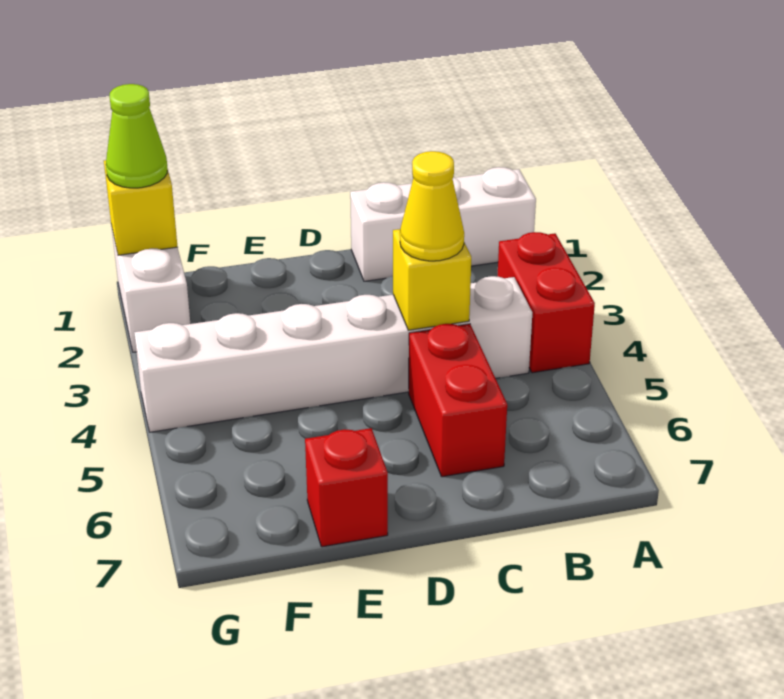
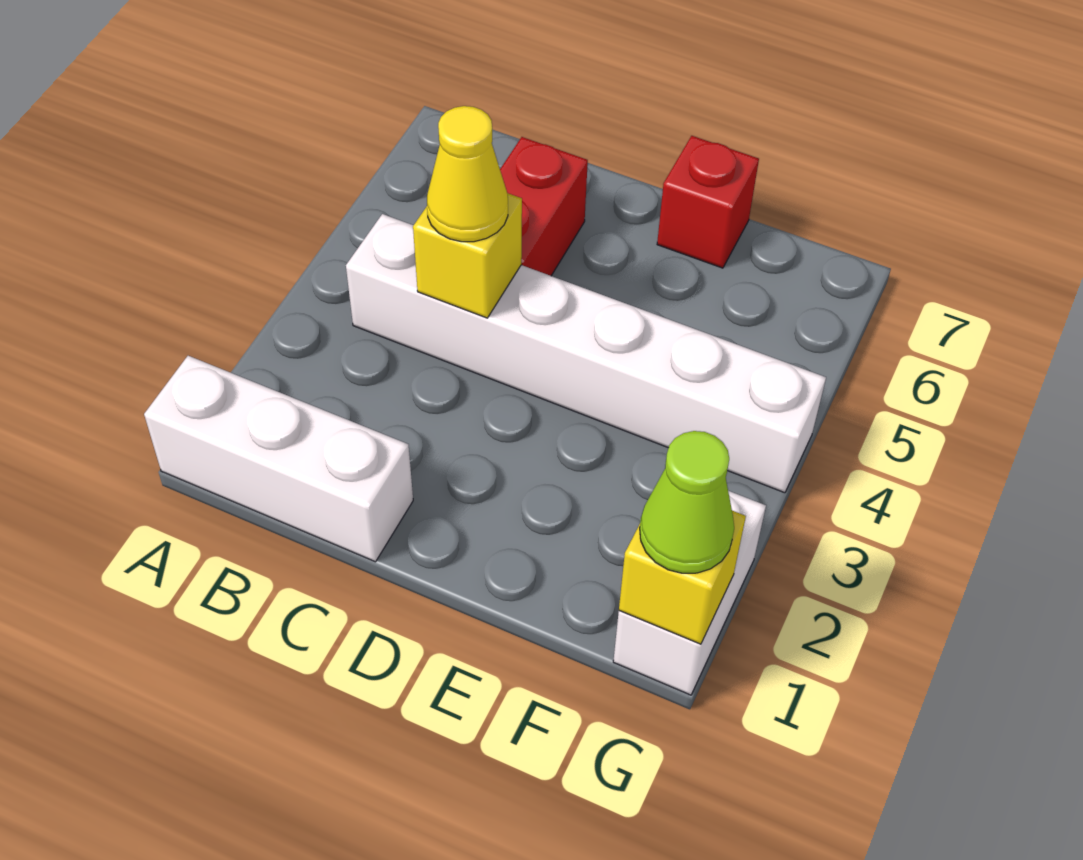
red brick A3:A4 level 1 -> none

